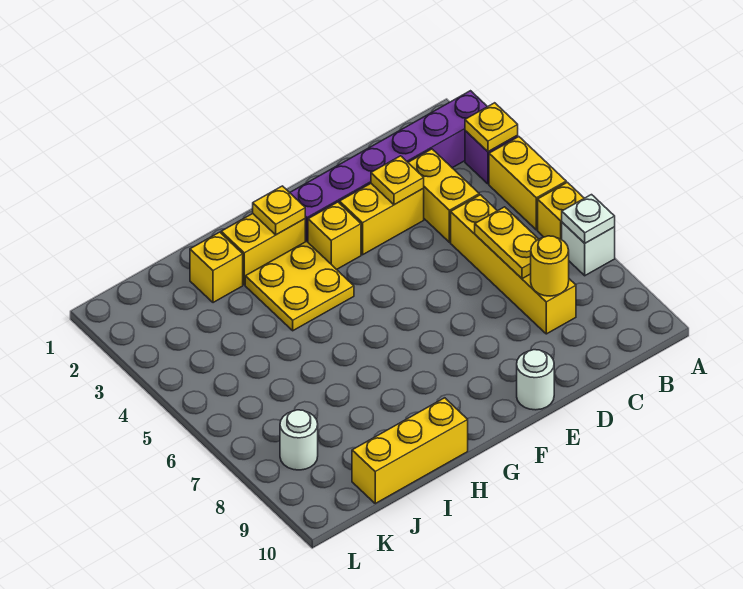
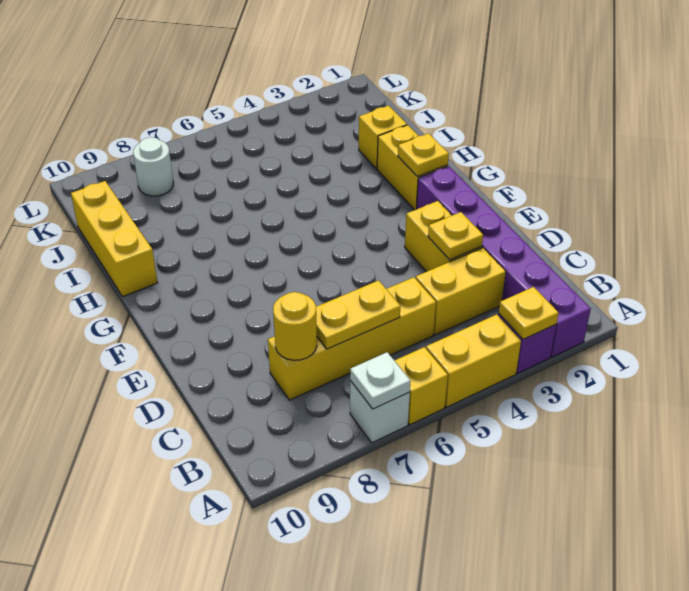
white round brick E10 level 1 -> none
yellow brick F3 level 1 -> none
yellow plate G3:H4 level 1 -> none

